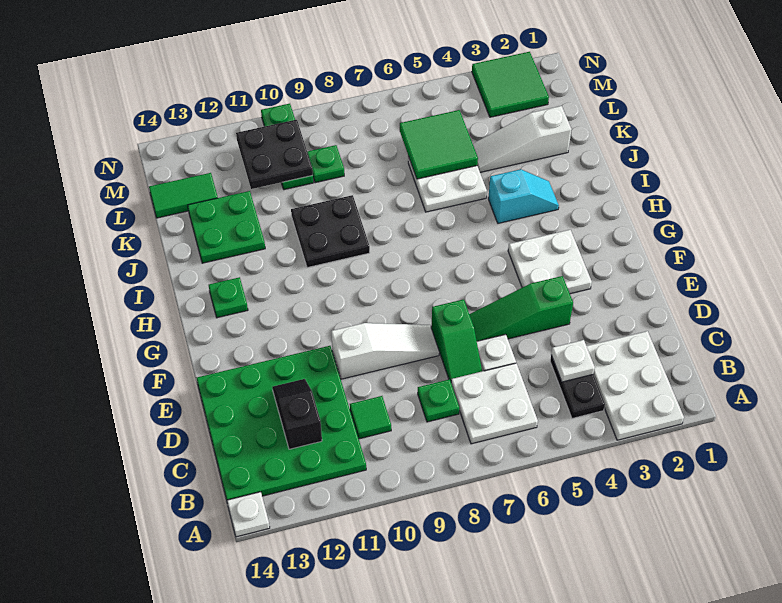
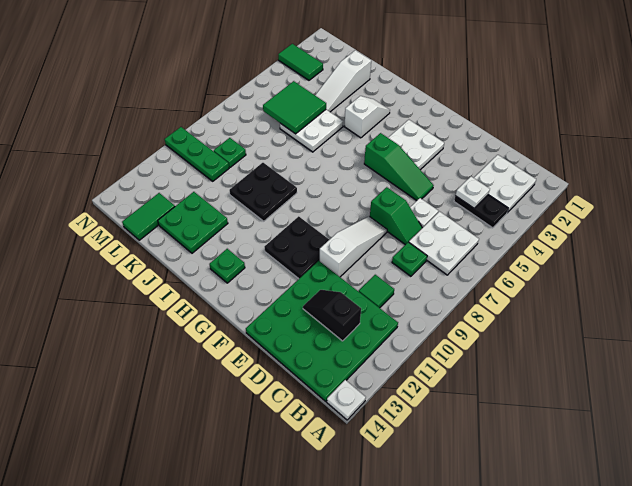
white plate A2:C3 level 1 -> white plate B2:C3 level 1
green slope E4:E6 level 1 top 4 -> green slope E5:G5 level 1 top G
cyan slope I3:I4 level 1 top 4 -> white slope I3:I4 level 1 top 4
black plate L10:M11 level 2 -> black plate F10:G11 level 1
green tile M2:N3 level 1 -> green tile M3:N3 level 1

